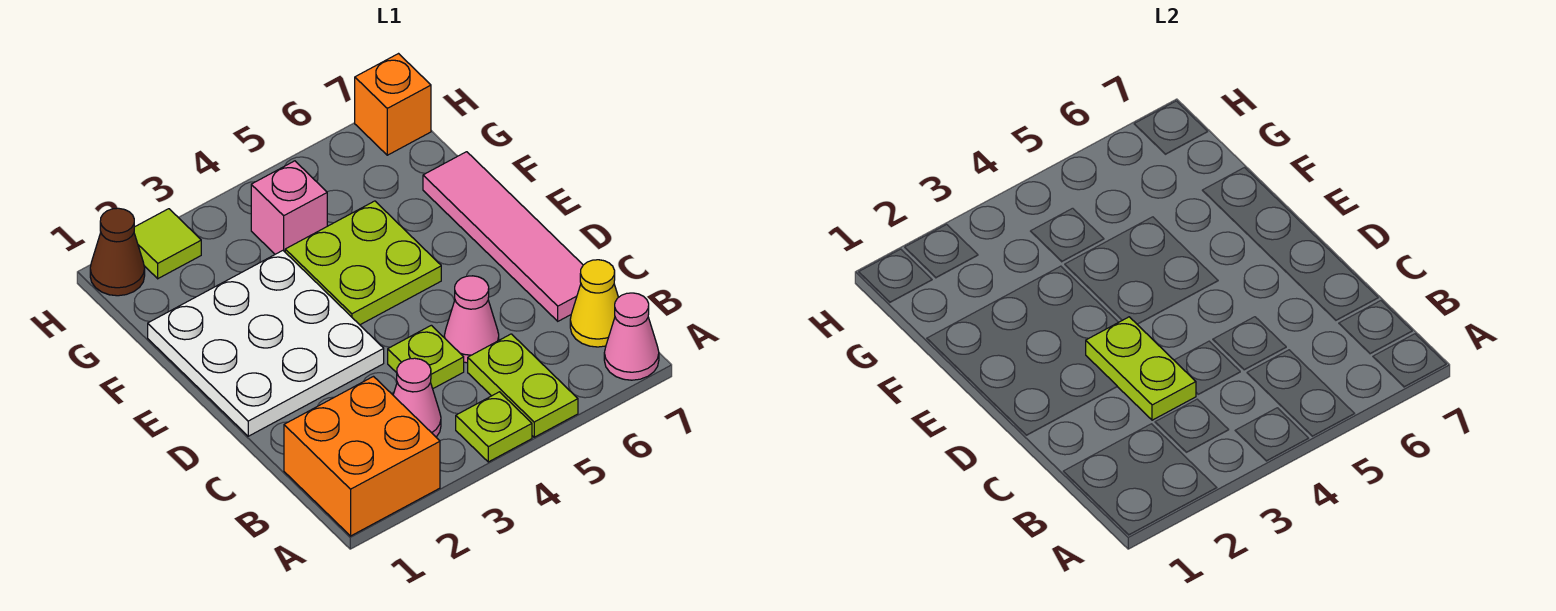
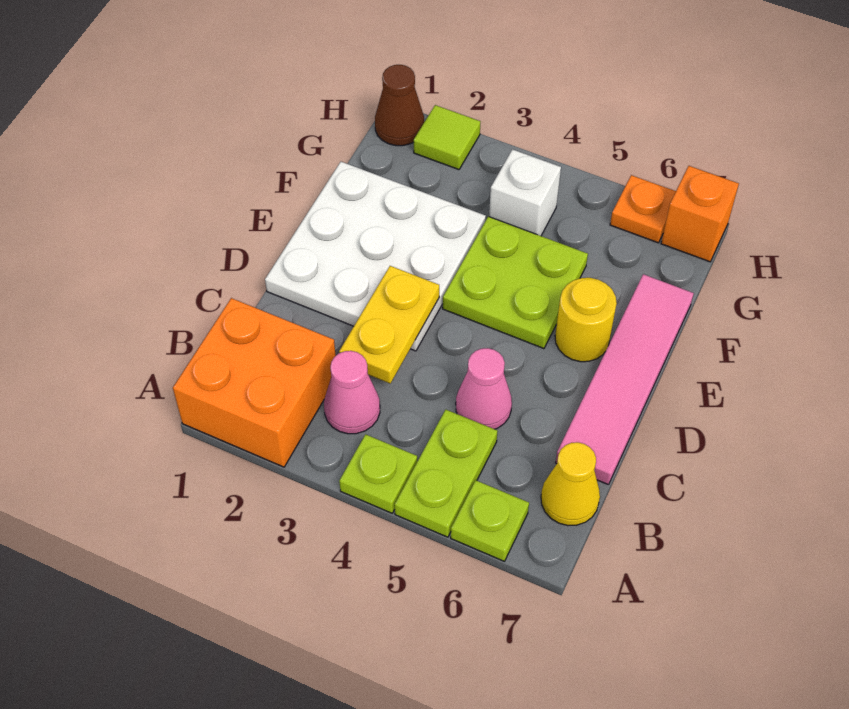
pink cone A7 level 1 -> none
lime plate C3:D3 level 2 -> yellow plate C3:D3 level 2
lime plate C4 level 1 -> lime plate A6 level 1
none -> yellow round brick E6 level 1
pink brick G4 level 1 -> white brick G4 level 1
none -> orange plate H6 level 1

